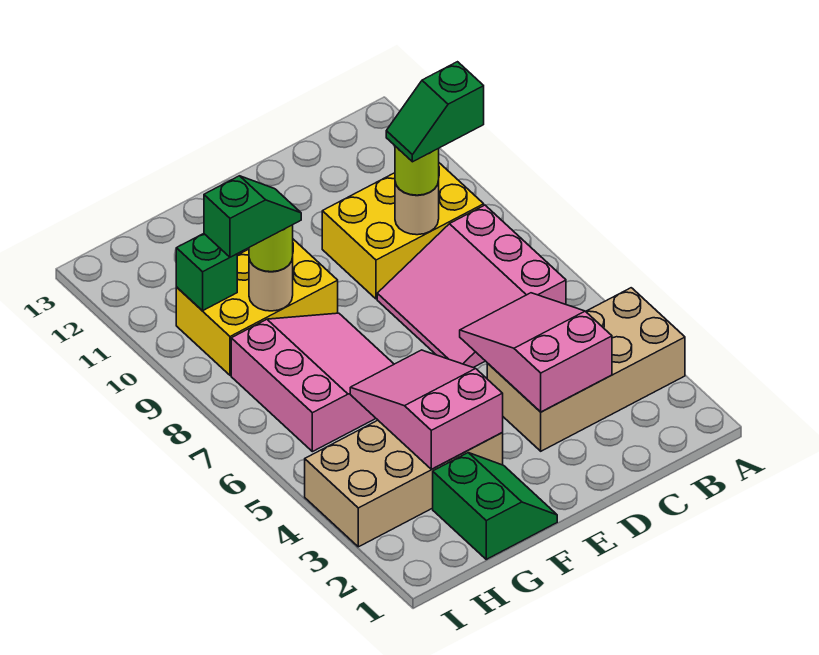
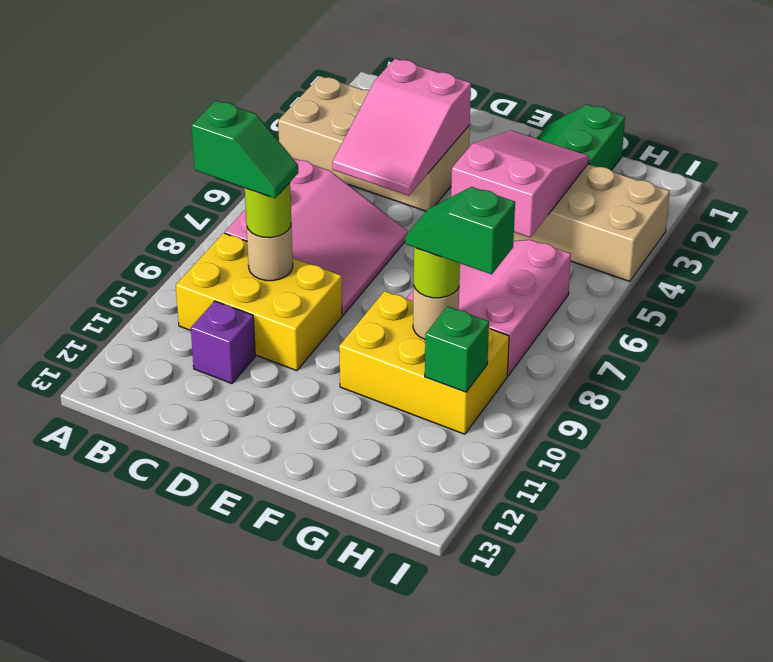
none -> purple brick C11 level 1
pink slope F3:G5 level 2 top 3 -> pink slope F3:G5 level 2 top 5

